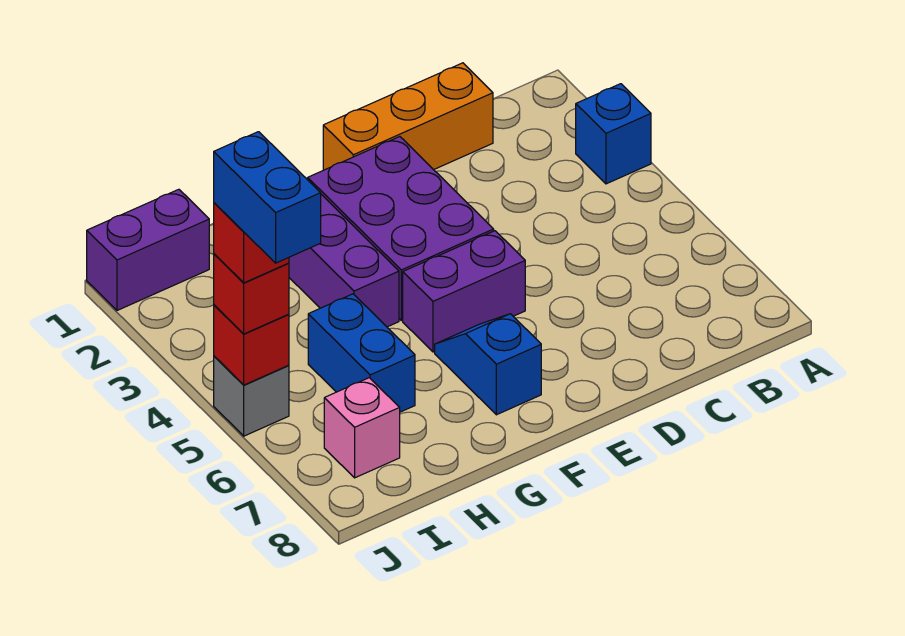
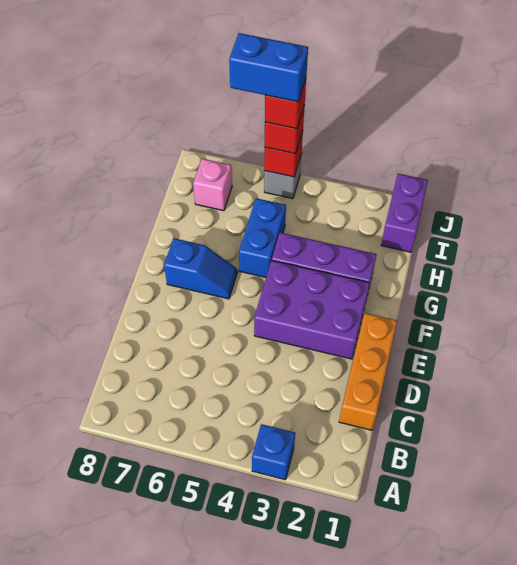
purple brick E5:F5 level 1 -> none
blue brick H5:H6 level 1 -> blue brick G5:H5 level 1

